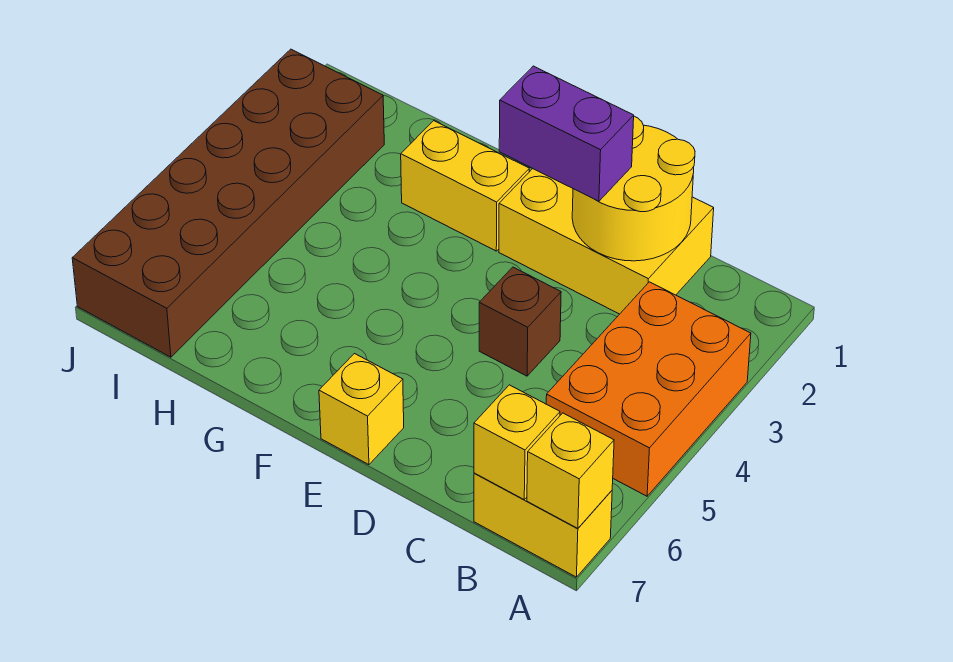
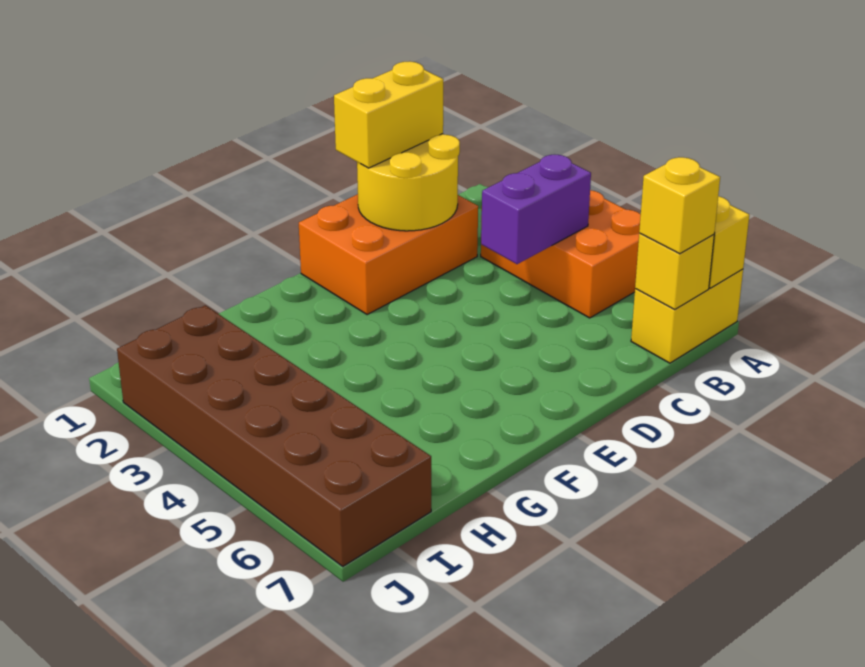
yellow brick C1:E2 level 1 -> orange brick C1:E2 level 1
purple brick D2:E2 level 3 -> purple brick B4:C4 level 2
brown brick D4 level 1 -> none
yellow brick E7 level 1 -> yellow brick B7 level 3
yellow brick F2:G2 level 1 -> yellow brick C1:D1 level 3

